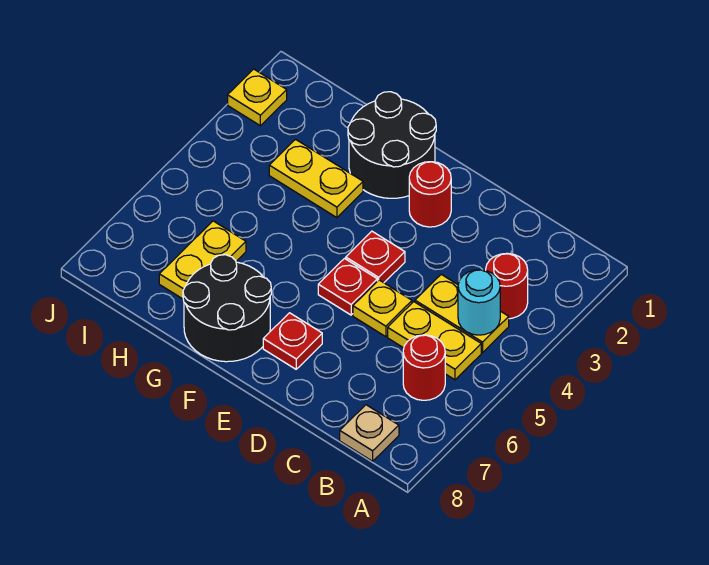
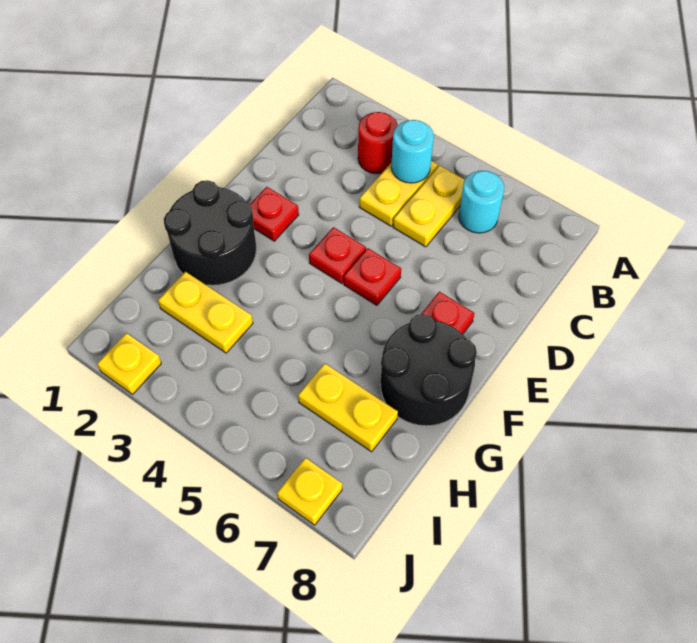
red round brick B6 level 1 -> cyan round brick B6 level 1
tan plate B8 level 1 -> none
yellow plate D5 level 1 -> yellow plate J7 level 1
red round brick E2 level 1 -> red plate E2 level 1
yellow plate G3:H3 level 1 -> yellow plate H2:H3 level 1

